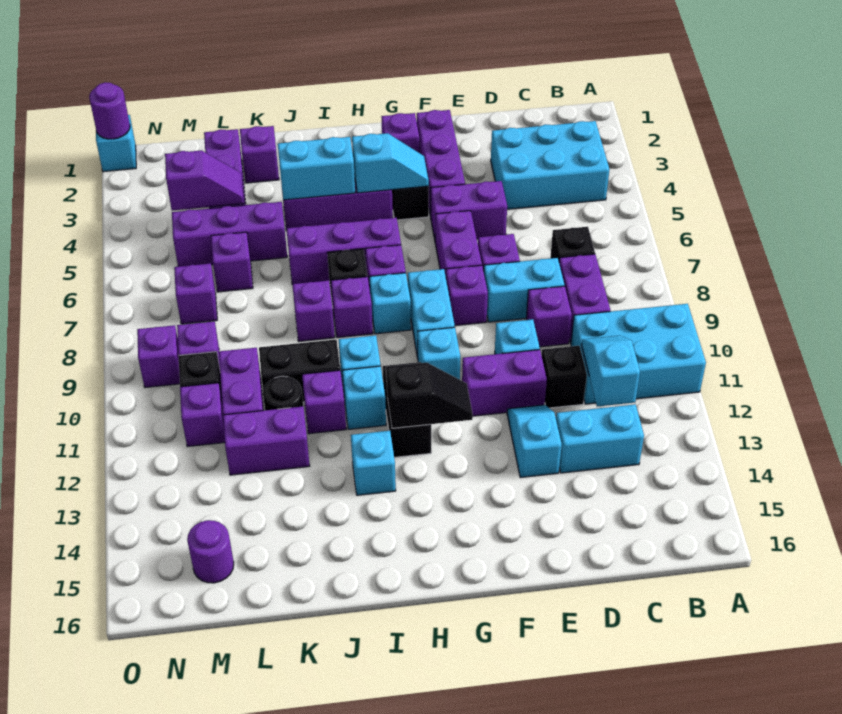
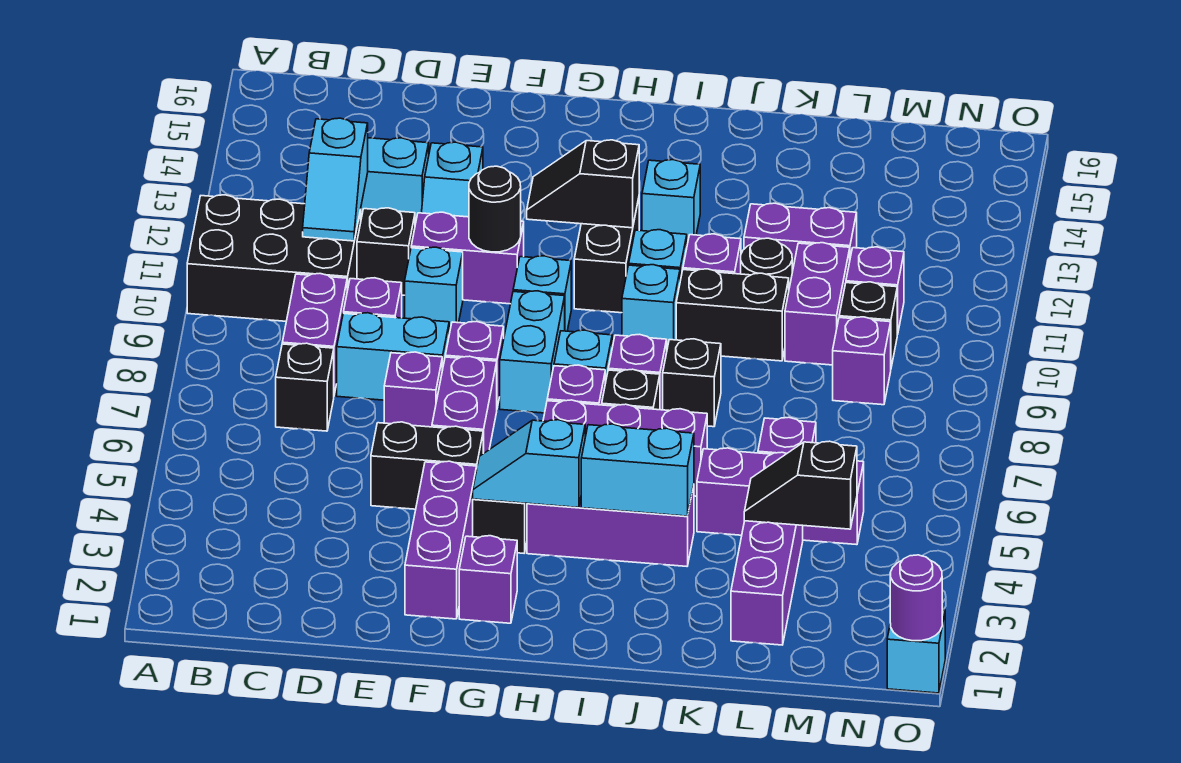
cyan brick A10:C11 level 1 -> black brick A10:C11 level 1
cyan brick B3:D4 level 1 -> none
purple brick E5:F5 level 1 -> black brick E5:F5 level 1
none -> black round brick F11 level 2
purple brick J8 level 1 -> black brick J8 level 1
purple brick K2 level 1 -> none
purple slope L4:M4 level 2 top M -> black slope L4:M4 level 2 top M
purple brick M7 level 1 -> none
purple round brick M15 level 1 -> none
purple brick N9 level 1 -> none

